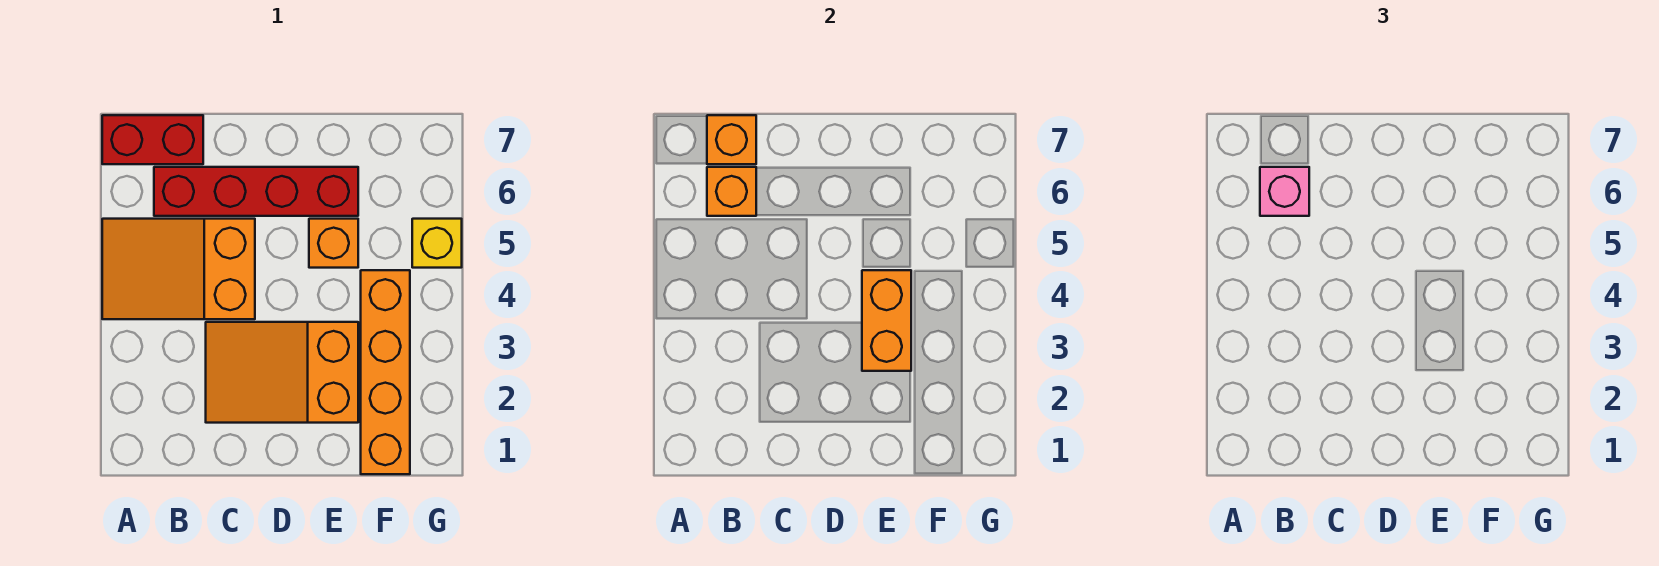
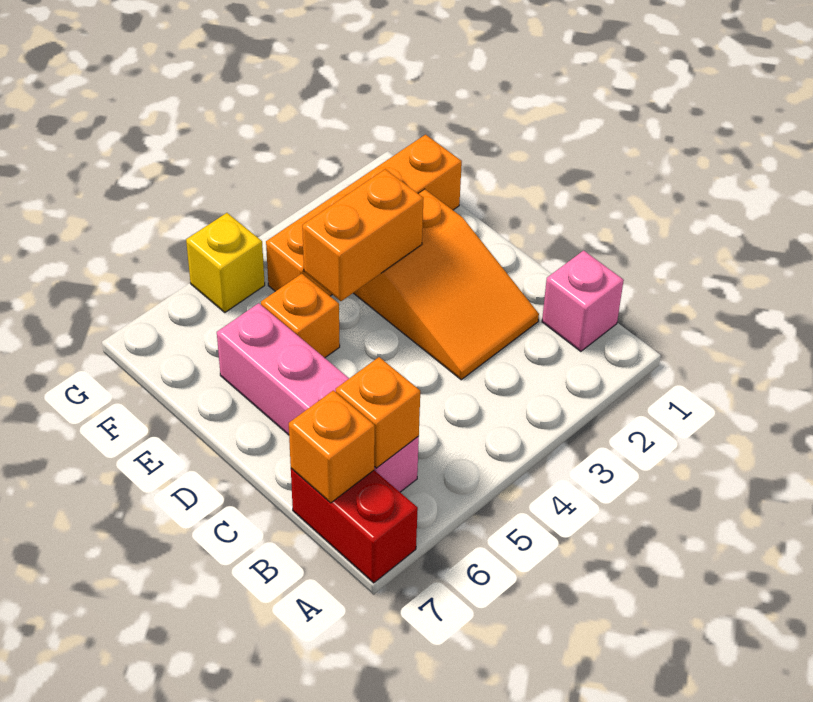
orange slope A4:C5 level 1 top C -> none
red brick B6:E6 level 1 -> pink brick B6:E6 level 1
pink brick B6 level 3 -> pink brick B1 level 1

